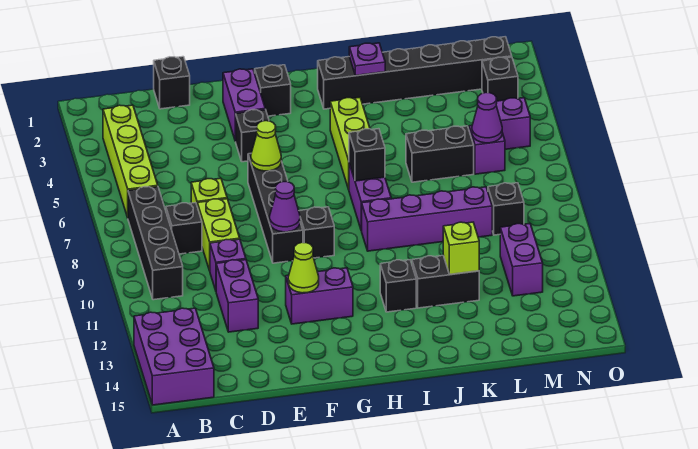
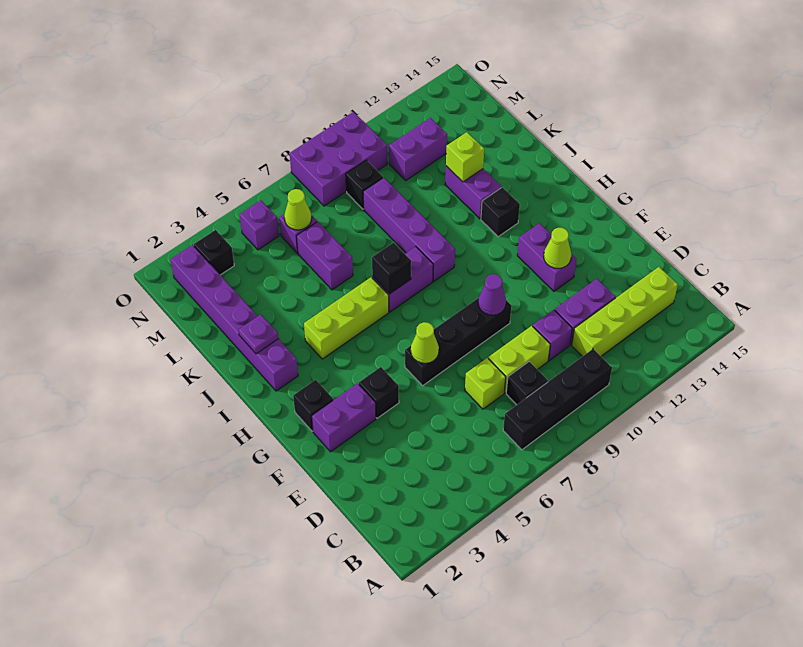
purple brick A13:B15 level 1 -> purple brick N8:O10 level 1
lime brick B3:B6 level 1 -> lime brick C11:C14 level 1
black brick D1 level 1 -> none
black brick G9 level 1 -> none
black brick I2:N2 level 1 -> purple brick I2:N2 level 1
black brick J12:K12 level 1 -> purple brick J12:K12 level 1
black brick K6:L6 level 1 -> purple brick K6:L6 level 1
purple cone M6 level 2 -> lime cone M6 level 2

